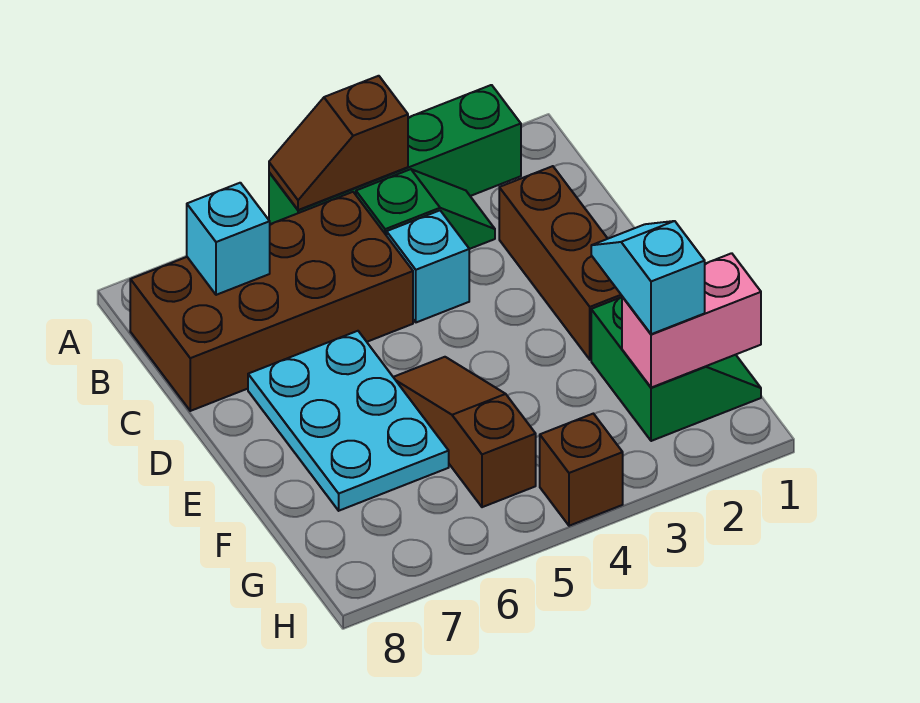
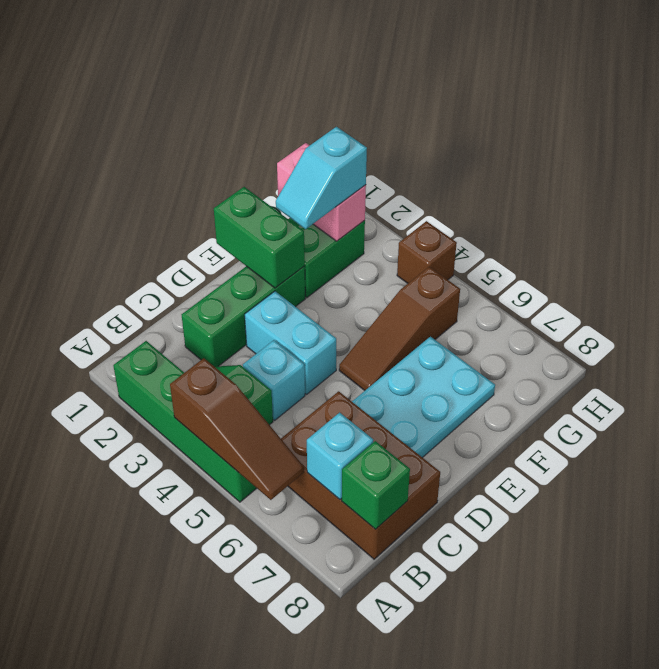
brown slope A4:A5 level 2 top 4 -> brown slope A4:A6 level 2 top 4
brown brick B5:C8 level 1 -> brown brick B6:C8 level 1
none -> green brick B8 level 2
brown brick C2:E2 level 1 -> green brick C2:E2 level 1
none -> cyan brick D3:D4 level 1
none -> green brick E1:E2 level 2

